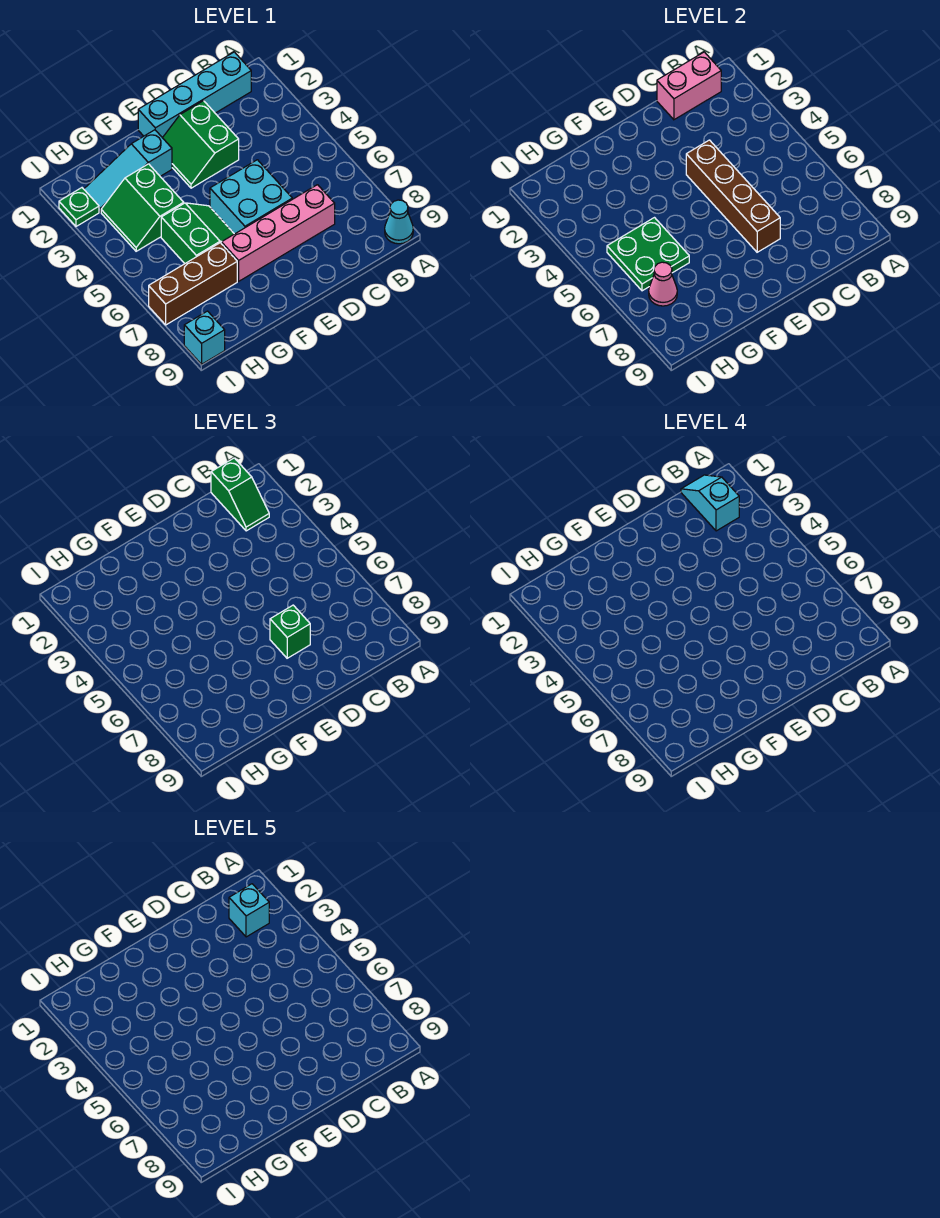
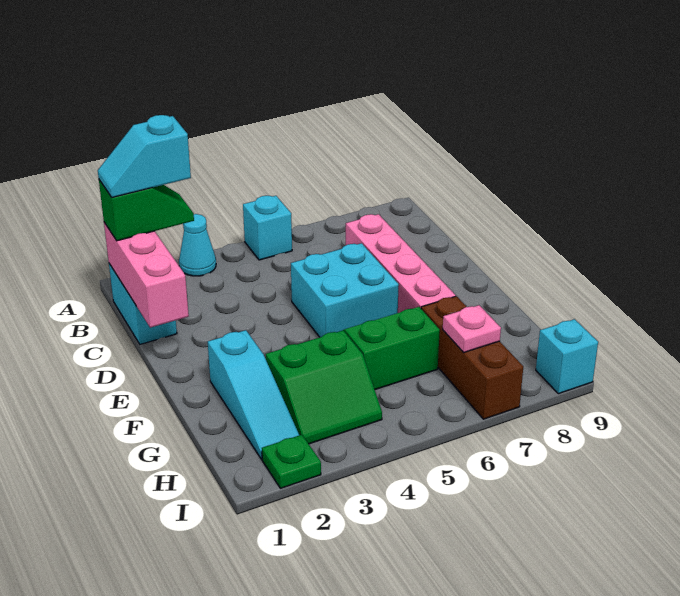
cyan cone A9 level 1 -> cyan cone A3 level 1
cyan brick B1:E1 level 1 -> cyan brick B1:C1 level 1
pink brick B1:C1 level 2 -> pink brick B1:D1 level 2
cyan brick B2 level 5 -> cyan brick A5 level 1
green slope D2:E3 level 1 top D -> none
brown brick D4:D7 level 2 -> none
green brick D7 level 3 -> none
green plate G5:H6 level 2 -> none
pink cone H7 level 2 -> pink plate H7 level 2

